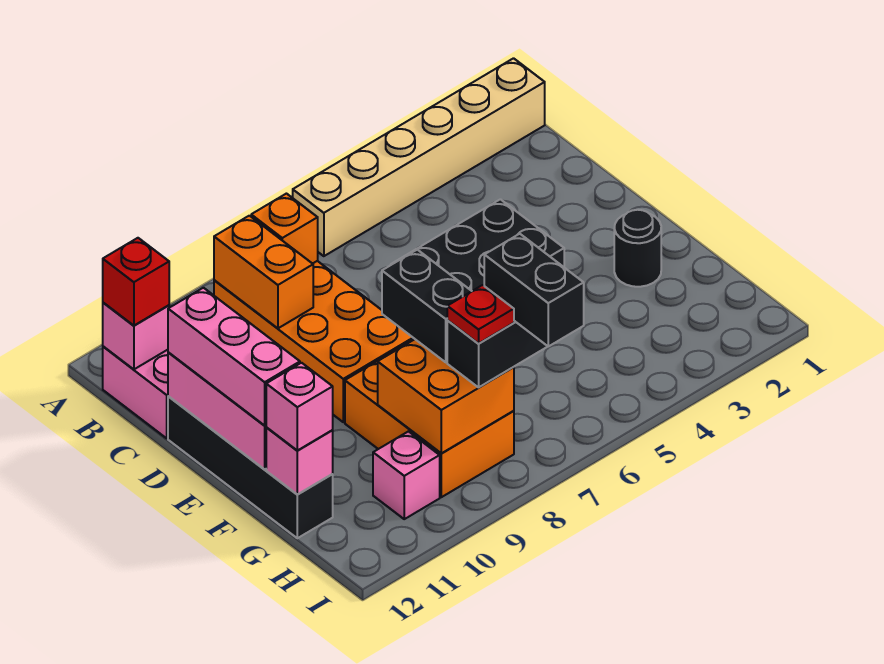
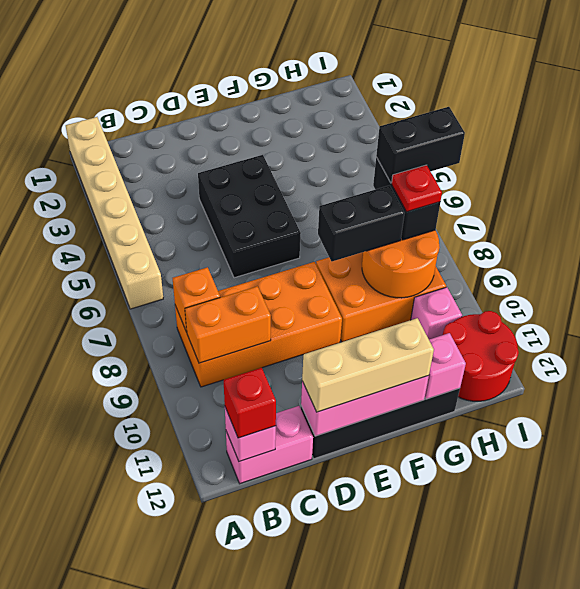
pink brick D12:F12 level 3 -> tan brick D12:F12 level 3
black round brick F2 level 1 -> none
orange brick G8:H9 level 2 -> orange round brick G8:H9 level 2
pink brick G12 level 3 -> none
none -> red round brick H11:I12 level 1

